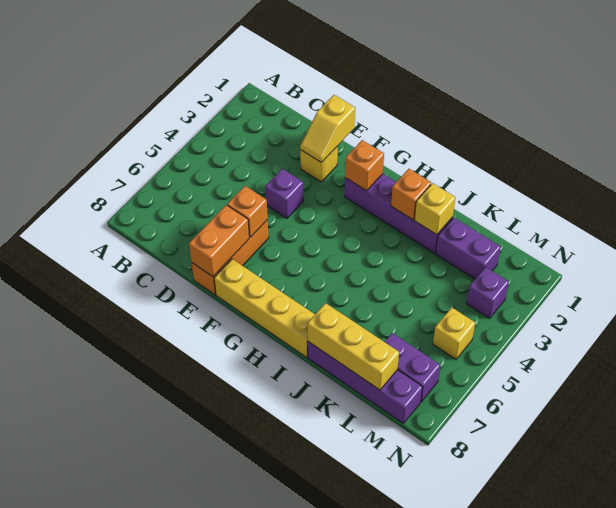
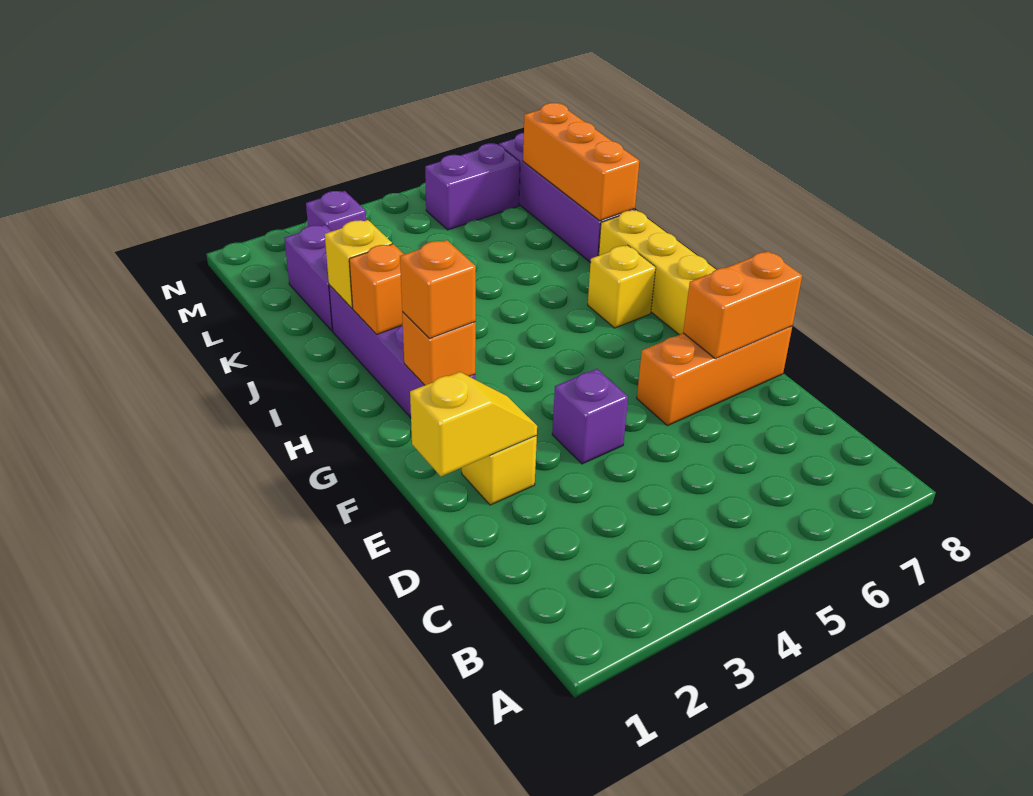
orange brick E6 level 2 -> orange brick G2 level 3
yellow brick J8:L8 level 2 -> orange brick J8:L8 level 2
purple brick L7:M7 level 1 -> purple brick M6:M7 level 1
yellow brick M5 level 1 -> yellow brick H7 level 1

